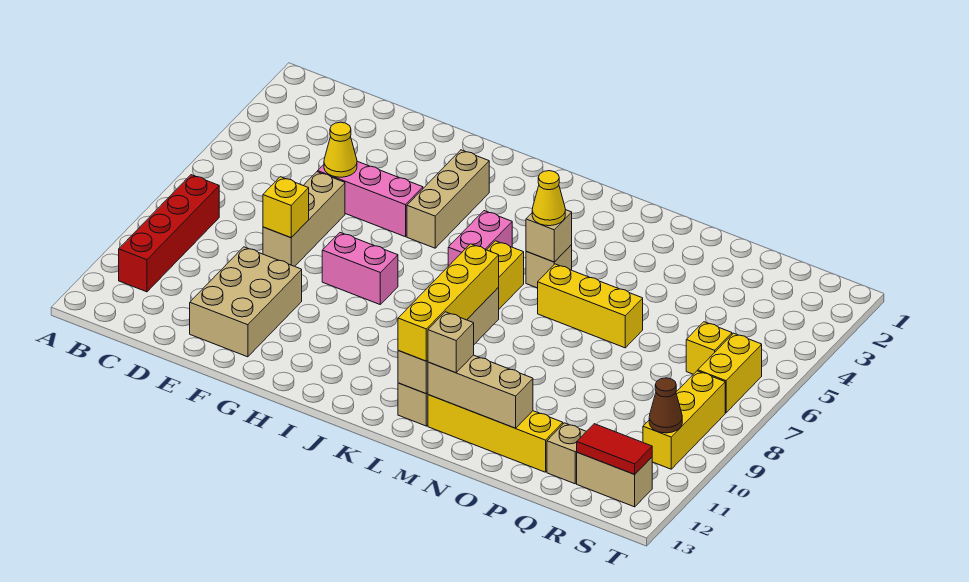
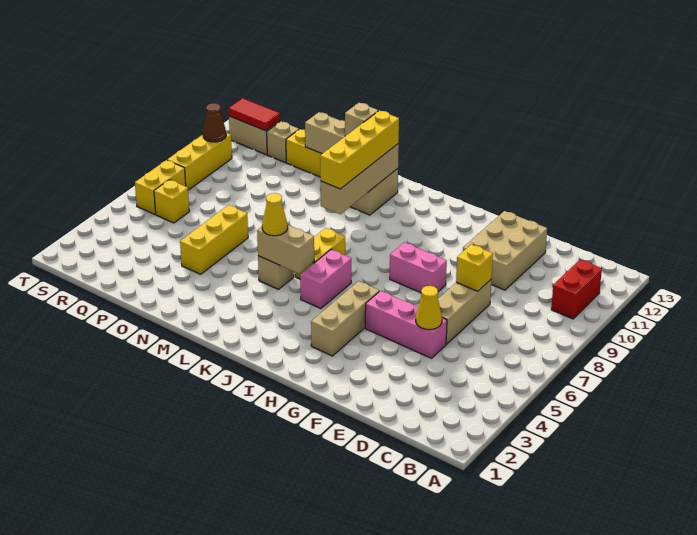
red brick B8:B11 level 1 -> red brick B10:B11 level 1
tan brick L5 level 2 -> tan brick K5:L5 level 2
yellow brick M6:O6 level 1 -> yellow brick O4:O6 level 1

